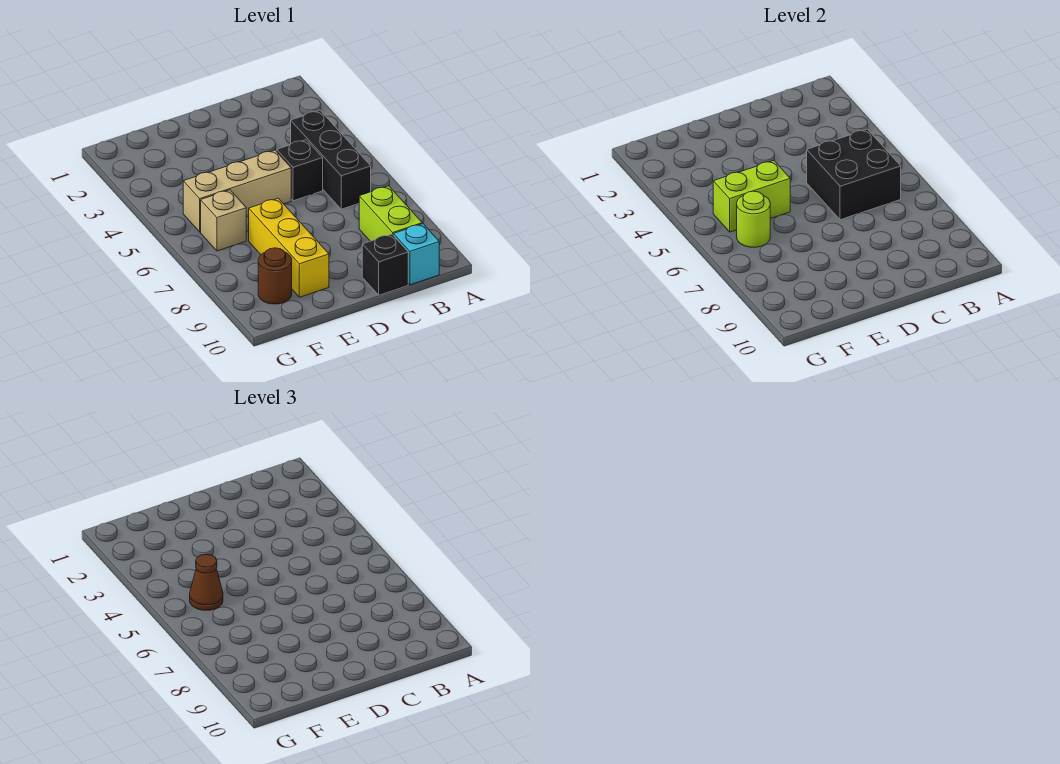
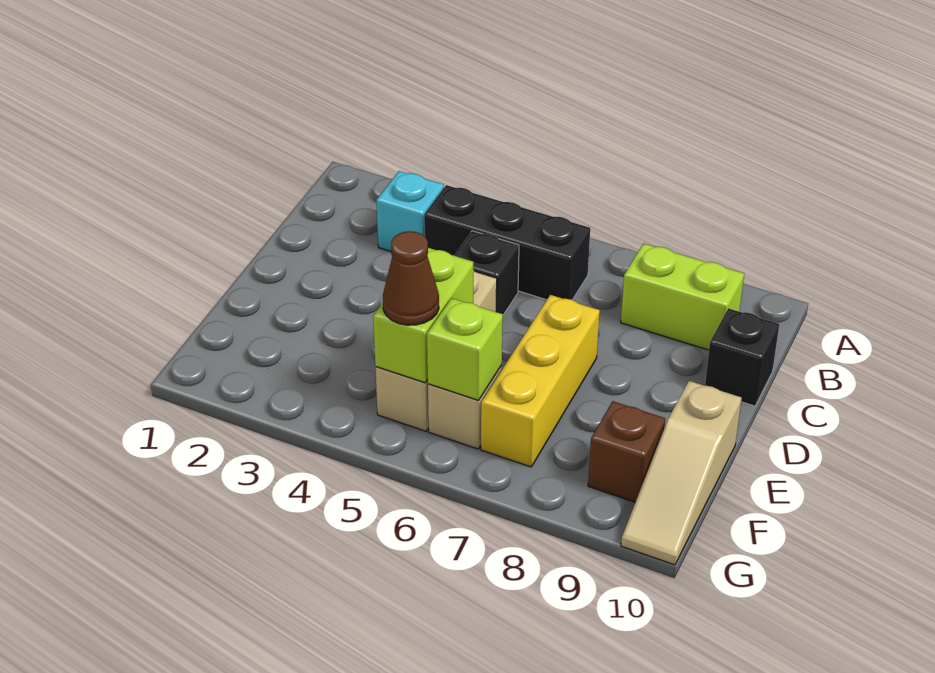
black brick B5:C6 level 2 -> none
cyan brick B10 level 1 -> cyan brick B3 level 1
yellow brick E7:E9 level 1 -> yellow brick D7:F7 level 1
none -> tan slope E10:G10 level 1 top E
lime round brick F6 level 2 -> lime brick F6 level 2
brown round brick F9 level 1 -> brown brick F9 level 1

